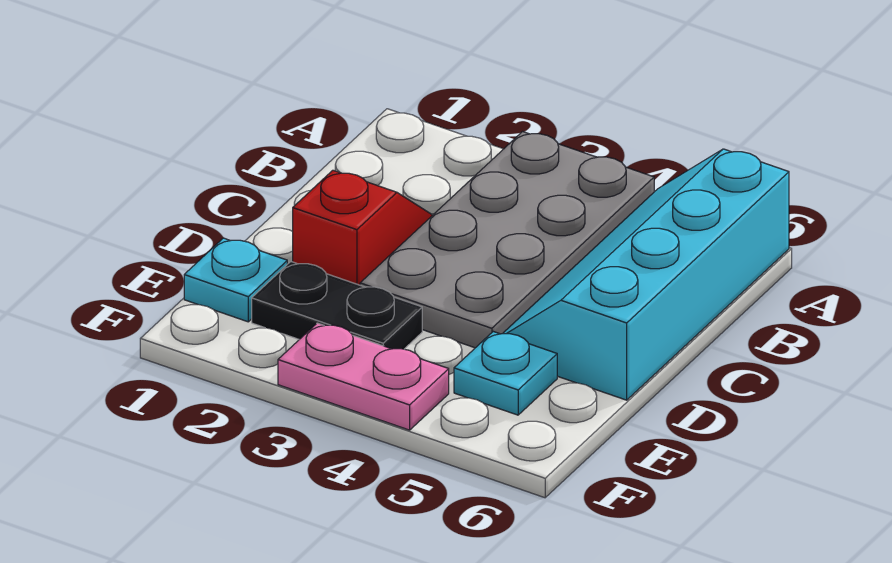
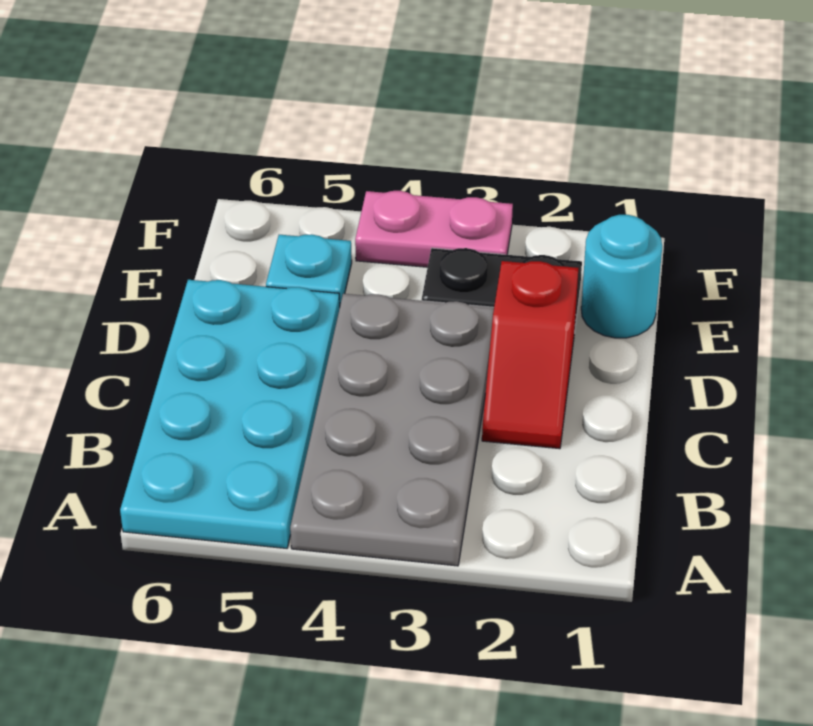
cyan slope A5:D6 level 1 top 6 -> cyan plate A5:D6 level 1
cyan plate E1 level 1 -> cyan round brick E1 level 1

